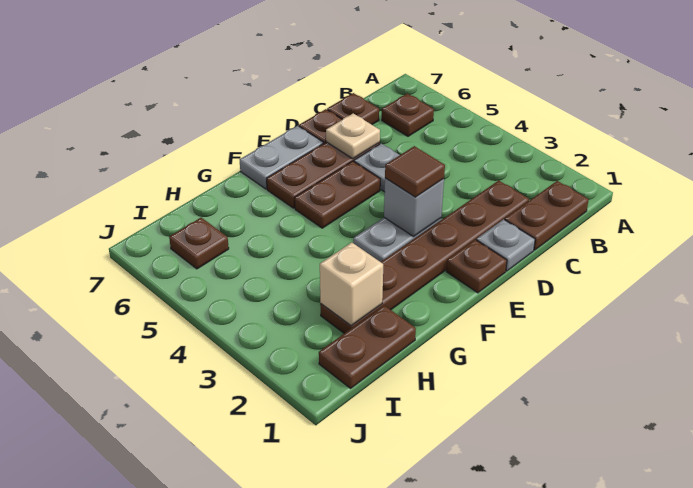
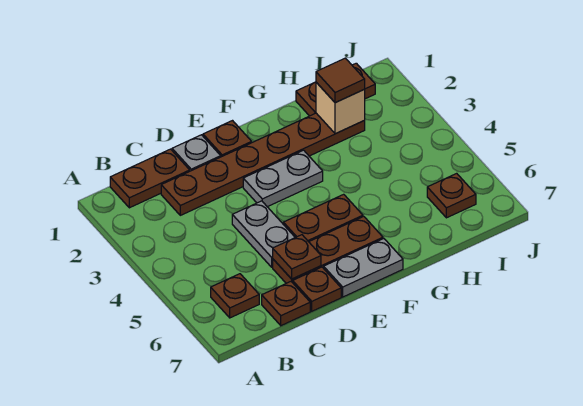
tan plate D6 level 2 -> brown plate D6 level 2
grey brick E3 level 2 -> none
brown tile E3 level 3 -> brown tile H2 level 3

